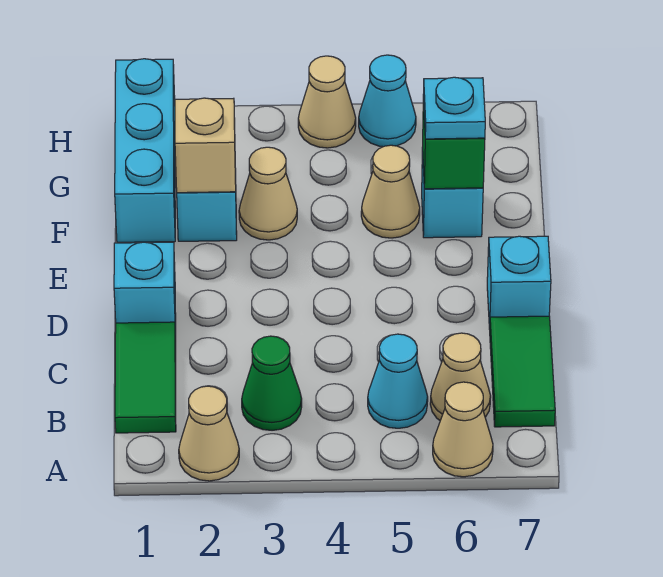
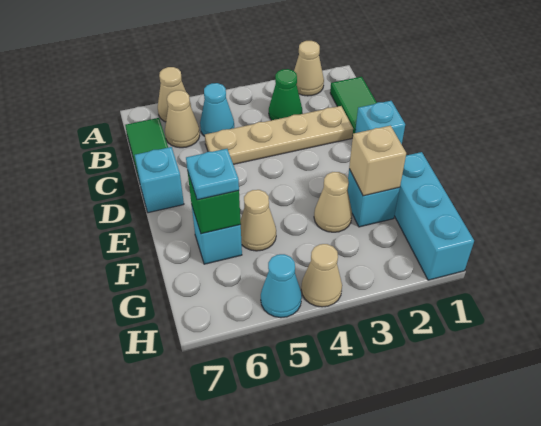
none -> tan plate C2:C5 level 1

